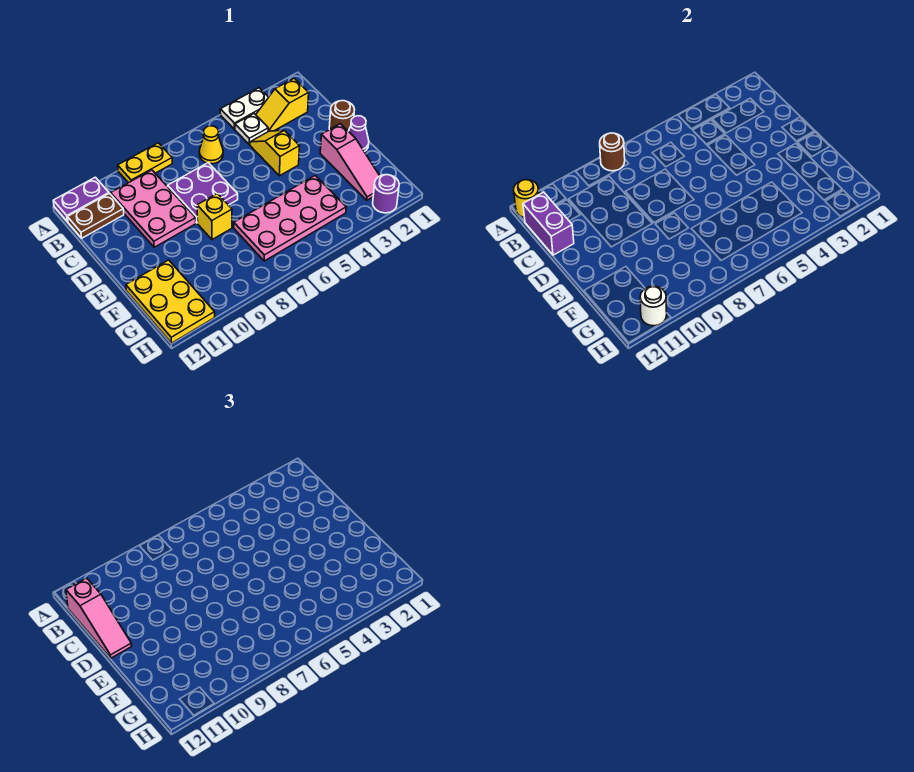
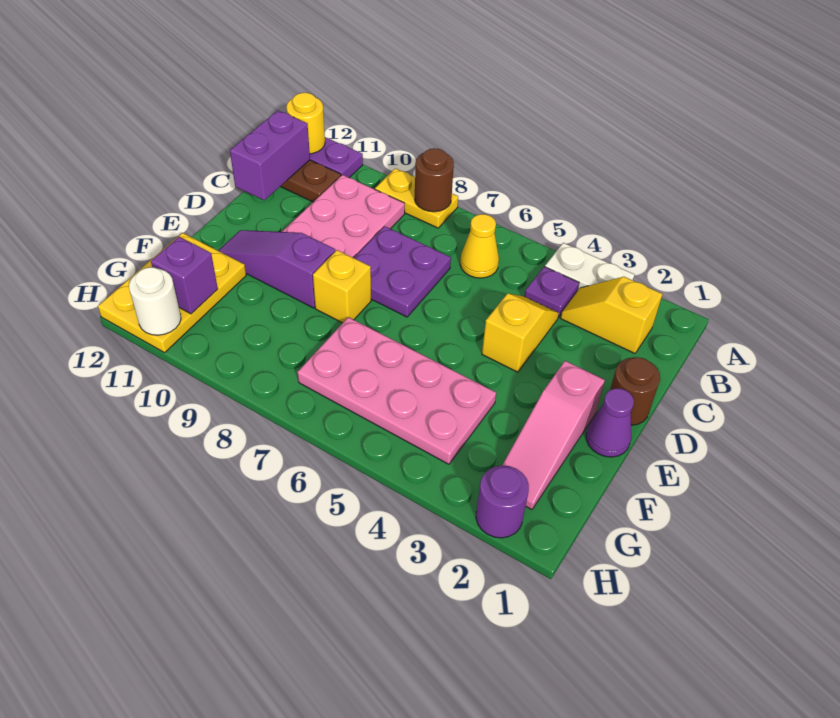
white plate B4 level 1 -> purple plate B4 level 1
pink slope B12:D12 level 3 top B -> none
none -> purple slope E9:E11 level 1 top 9
none -> purple brick G11 level 2

